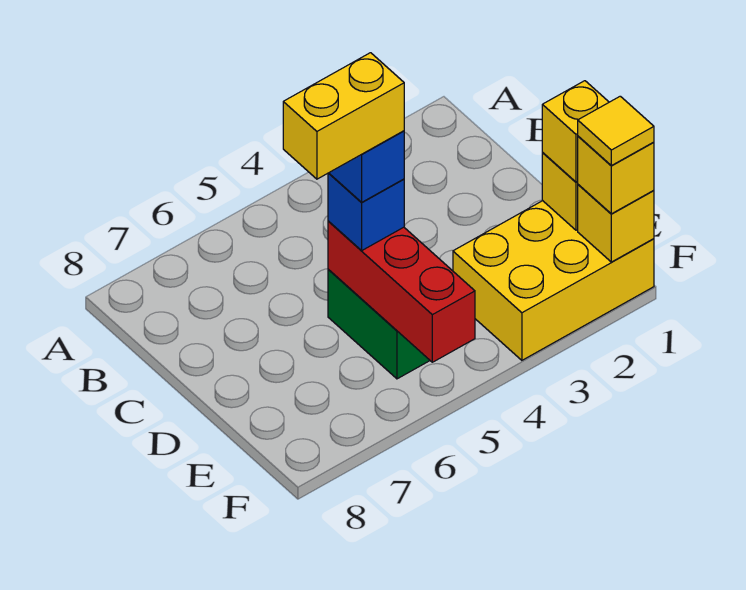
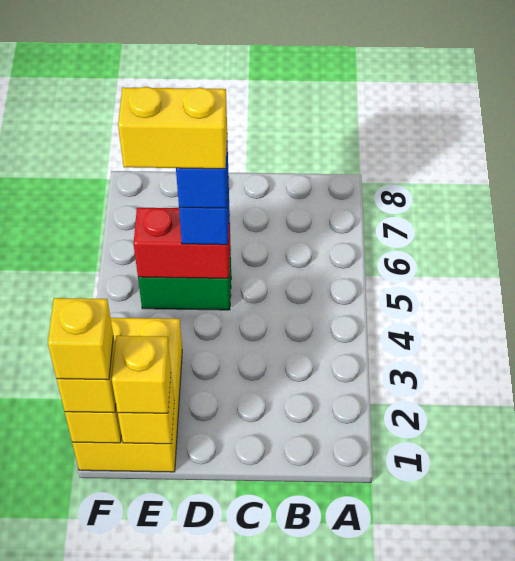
red brick D5:F5 level 2 -> red brick D5:E5 level 2
yellow brick D5:D6 level 5 -> yellow brick D5:E5 level 5
yellow tile F1 level 4 -> yellow brick F1 level 4

